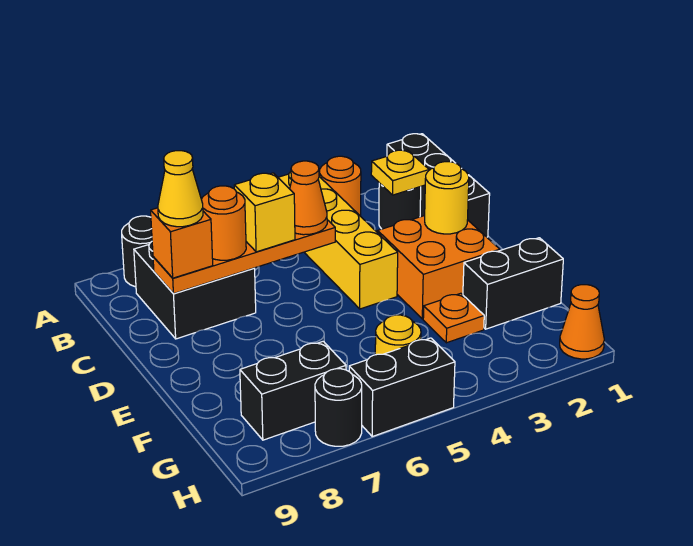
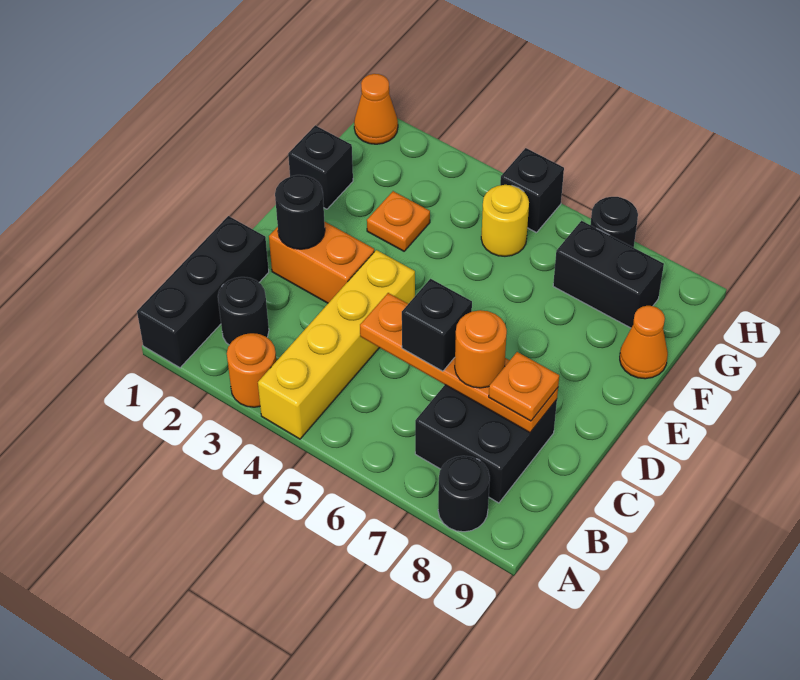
yellow plate B2 level 2 -> none
orange cone C5 level 3 -> orange cone F9 level 1
yellow brick C6 level 3 -> black brick C6 level 3
orange brick C8 level 3 -> orange plate C8 level 3
yellow cone C8 level 4 -> none
orange brick D2:E3 level 1 -> orange brick D2:D3 level 1
yellow round brick D2 level 2 -> black round brick D2 level 2
black brick F1:F2 level 1 -> black brick F1 level 1
black brick H5:H6 level 1 -> black brick H5 level 1

